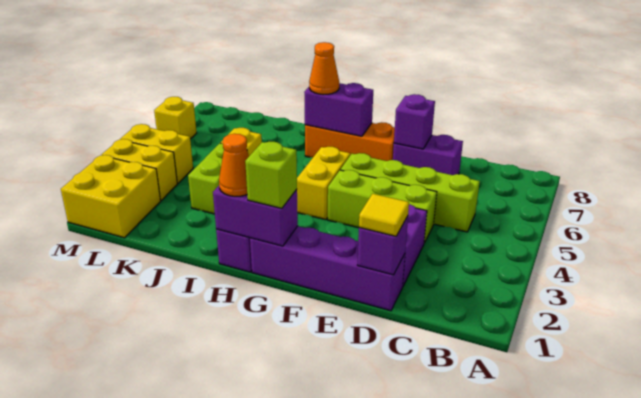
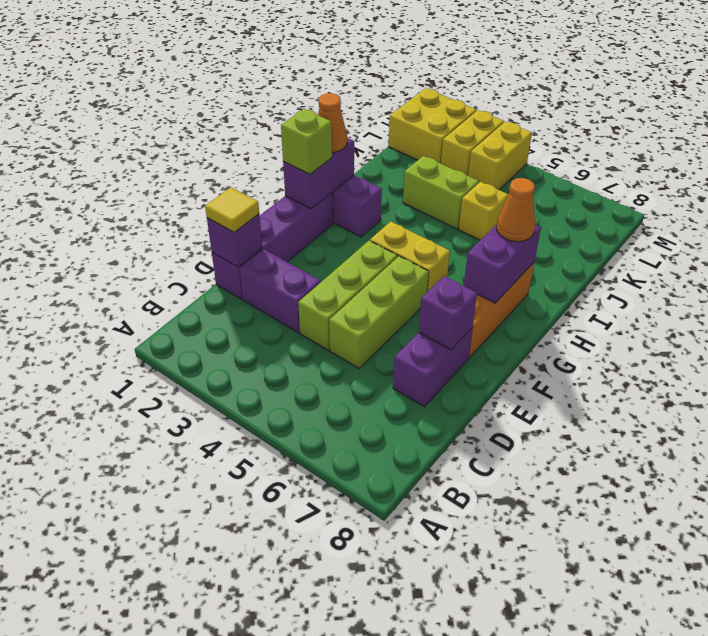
lime brick C5:F5 level 1 -> lime brick D5:F5 level 1
yellow brick M6 level 1 -> none

